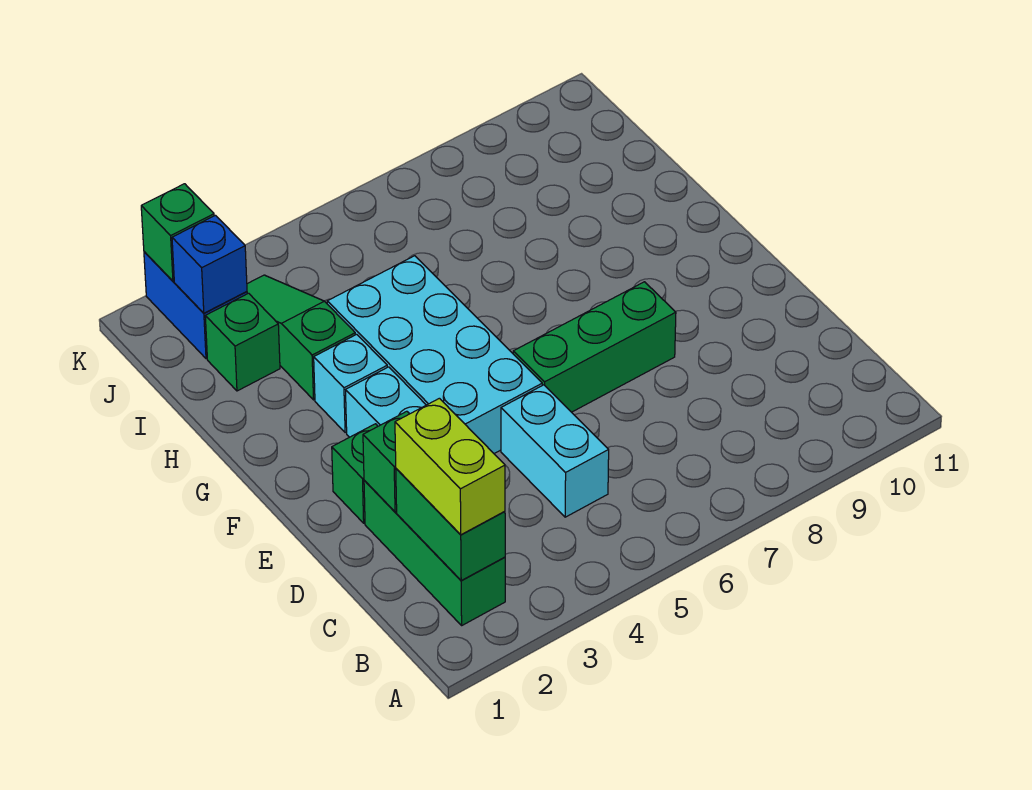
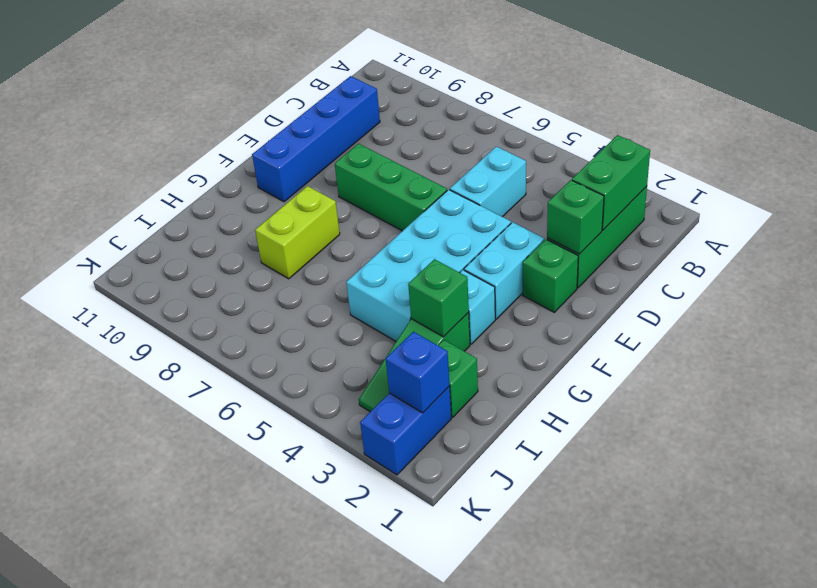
lime brick B2:C2 level 3 -> lime brick G8:H8 level 1
none -> blue brick C10:F10 level 1
green brick K2 level 2 -> green brick H3 level 2

